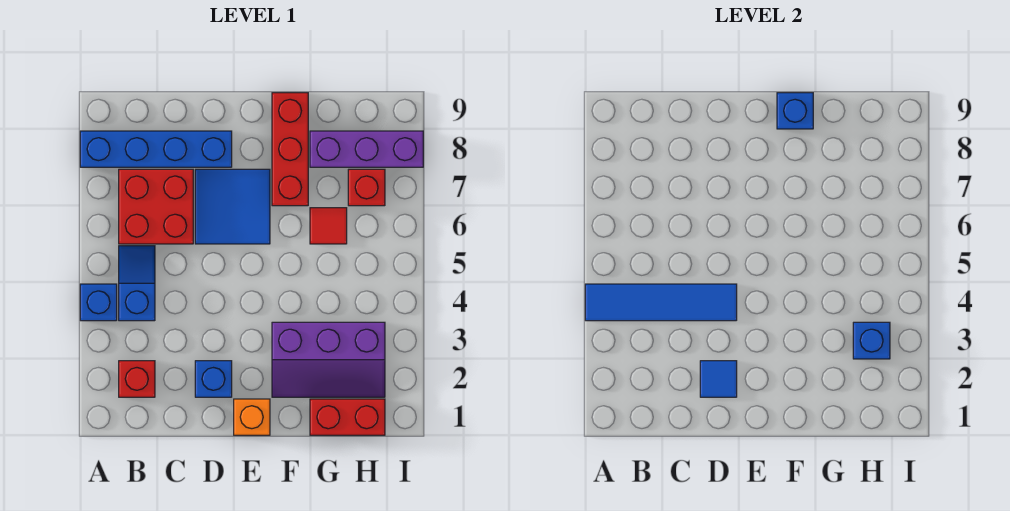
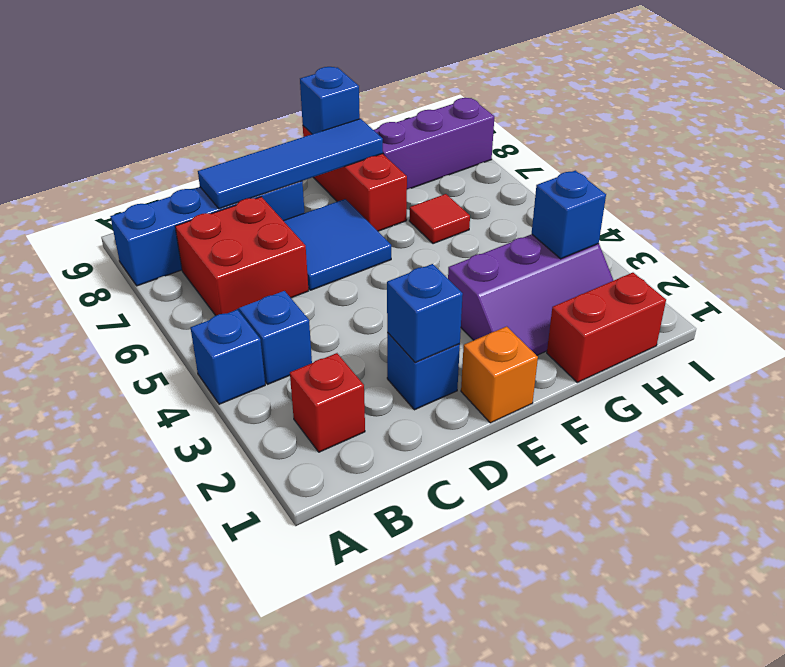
blue tile A4:D4 level 2 -> blue tile C8:F8 level 2
blue tile D2 level 2 -> blue brick D2 level 2
red brick H7 level 1 -> none

